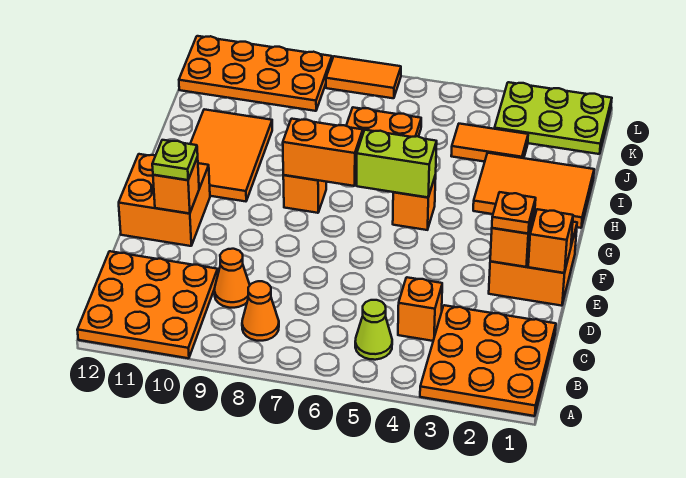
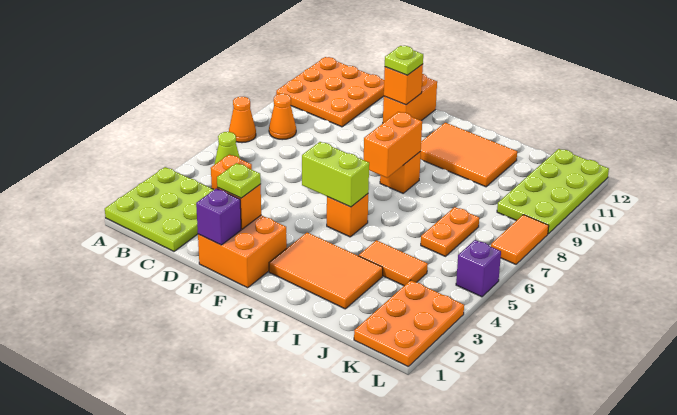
orange plate A1:C3 level 1 -> lime plate A1:C3 level 1
orange cone C9 level 1 -> orange cone A7 level 1
orange brick E1 level 2 -> purple brick E1 level 2
orange plate E2 level 3 -> lime plate E2 level 3
orange brick E11:F12 level 1 -> orange brick E11:E12 level 1
lime brick G5:G6 level 2 -> lime brick F5:G5 level 2
orange tile H1:I3 level 1 -> orange tile G2:I3 level 1
orange tile J3:J4 level 1 -> orange tile I4:J4 level 1
lime plate K1:L3 level 1 -> orange plate K1:L3 level 1
orange plate K9:L12 level 1 -> lime plate K9:L12 level 1
none -> purple brick L5 level 1

